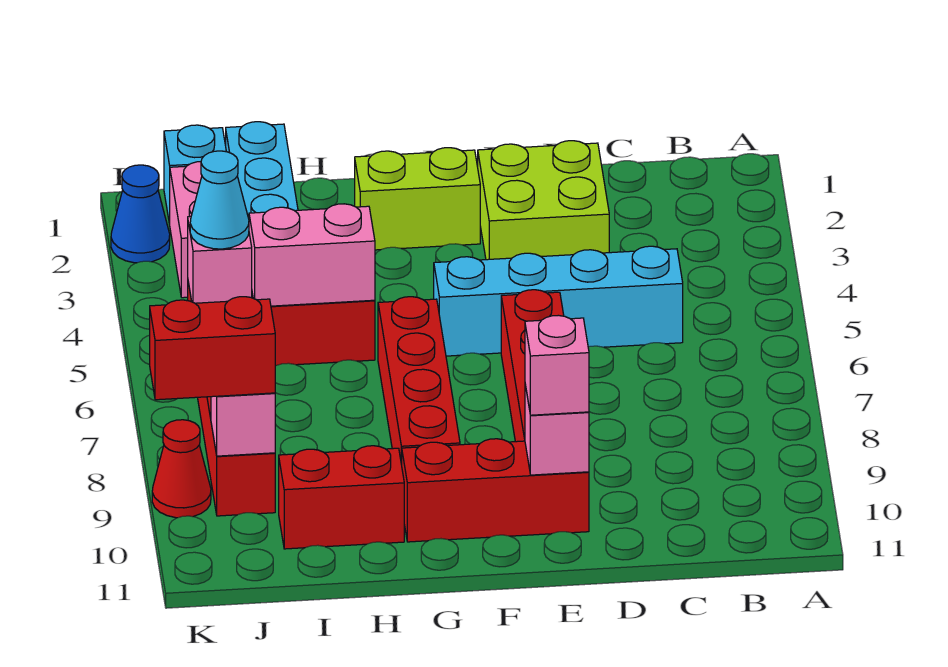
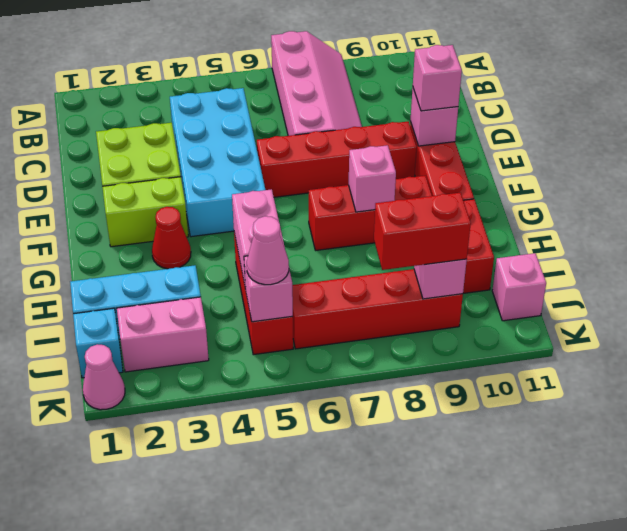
none -> pink slope A7:D8 level 1 top 7
cyan brick C5:F5 level 1 -> cyan brick C4:F5 level 1
lime brick F2:G2 level 1 -> lime brick F2:F3 level 1
red brick G6:G9 level 1 -> red brick G7:G9 level 1
none -> pink brick G8 level 2
cyan cone J5 level 3 -> pink cone J5 level 3
red brick J9:K9 level 3 -> red brick J8:J9 level 3
none -> pink brick J11 level 1
none -> pink cone K1 level 1
blue cone K2 level 1 -> none
red cone K9 level 1 -> red cone G3 level 1

